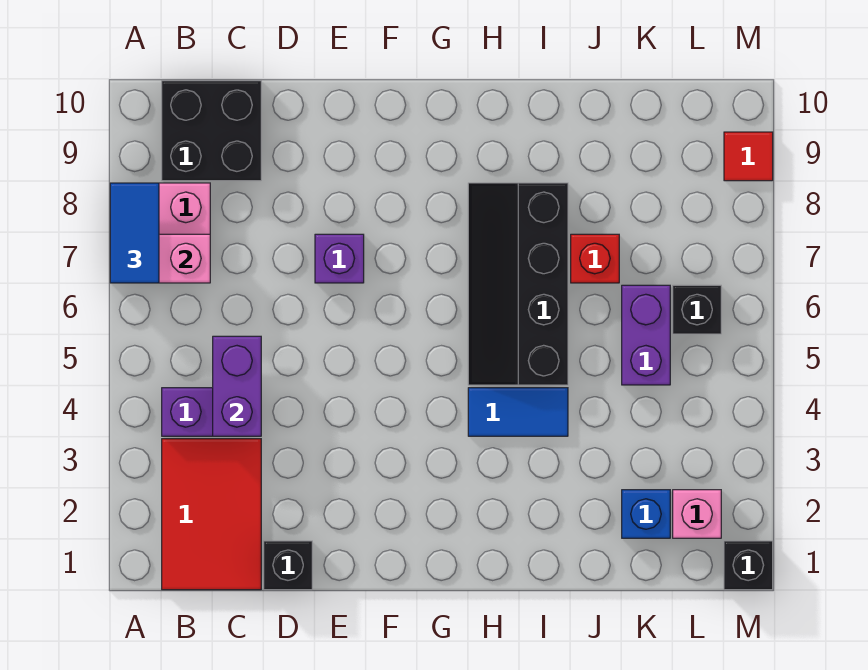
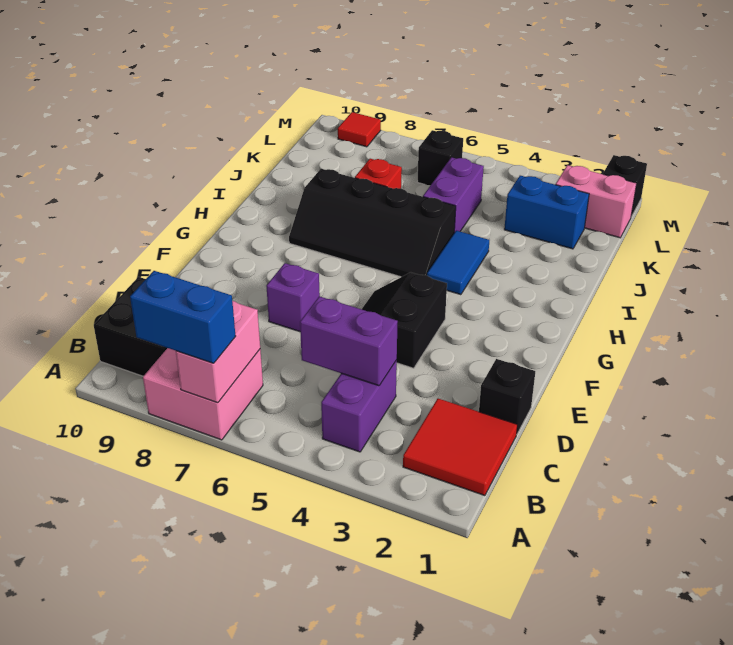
blue tile A7:A8 level 3 -> blue brick A7:A8 level 3
red tile B1:C3 level 1 -> red tile B1:C2 level 1
none -> black slope E4:F5 level 1 top 4
blue brick K2 level 1 -> blue brick K2:K3 level 1
purple brick K5:K6 level 1 -> purple brick J5:K5 level 1
pink brick L2 level 1 -> pink brick L1:L2 level 1

